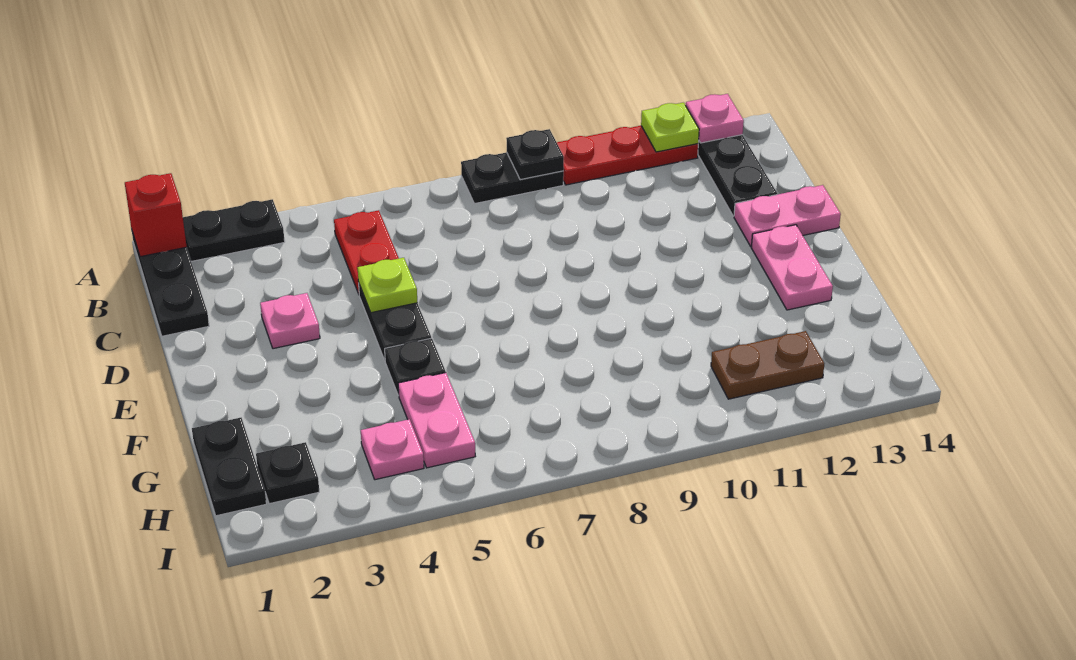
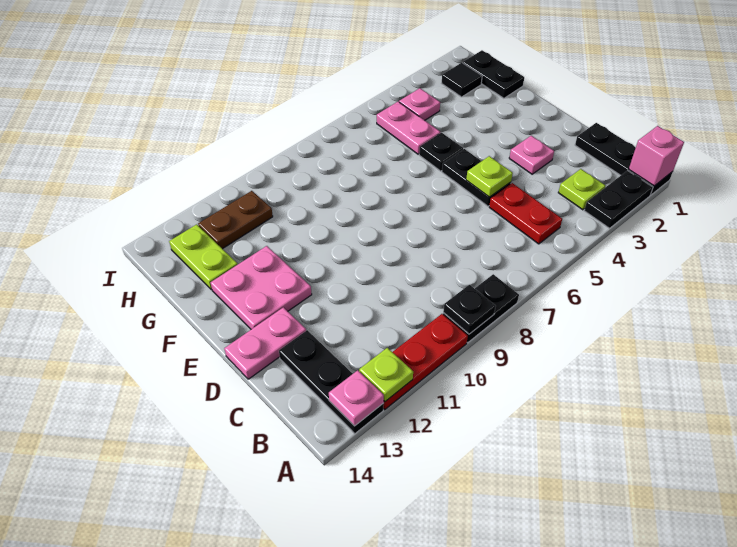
red brick A1 level 2 -> pink brick A1 level 2
none -> lime plate B3 level 1
pink plate E13:F13 level 1 -> pink plate E12:F13 level 1
none -> lime plate G13:H13 level 1
black plate H2 level 1 -> black tile H2 level 1

